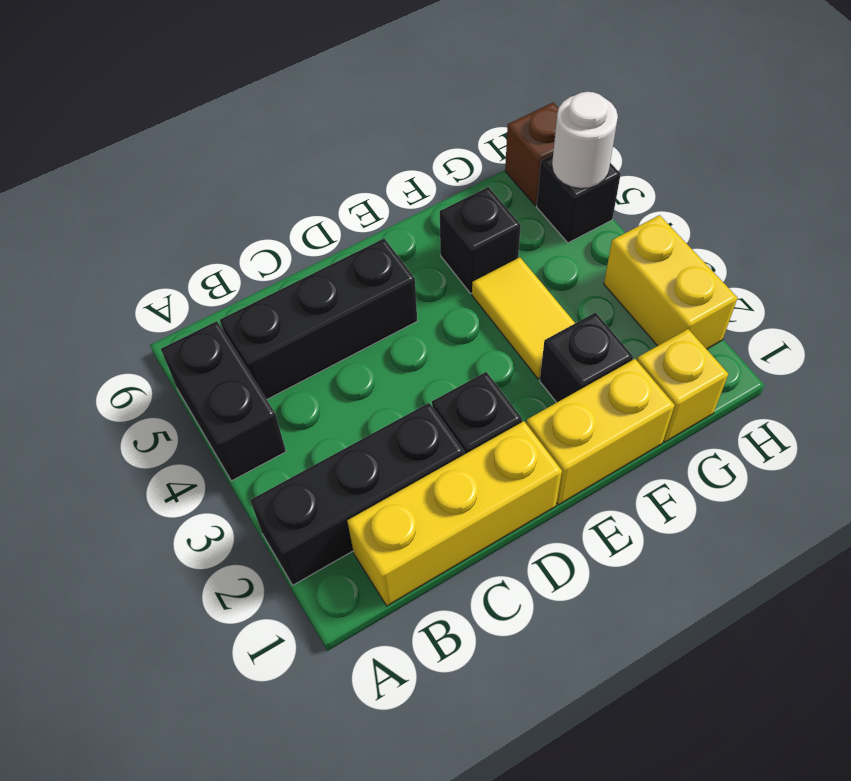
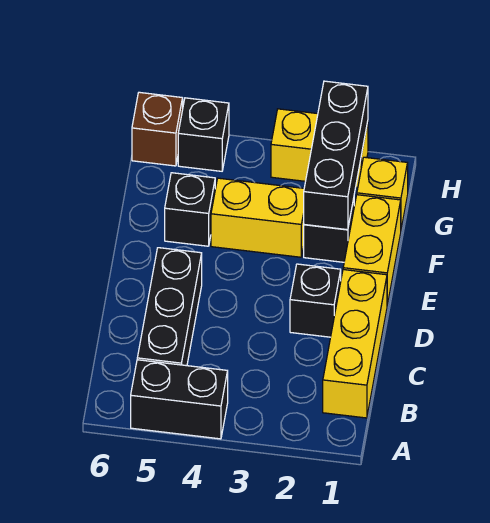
black brick A2:C2 level 1 -> black brick F2:H2 level 2
yellow tile F3:F4 level 1 -> yellow brick F3:F4 level 1
white round brick H5 level 2 -> none

